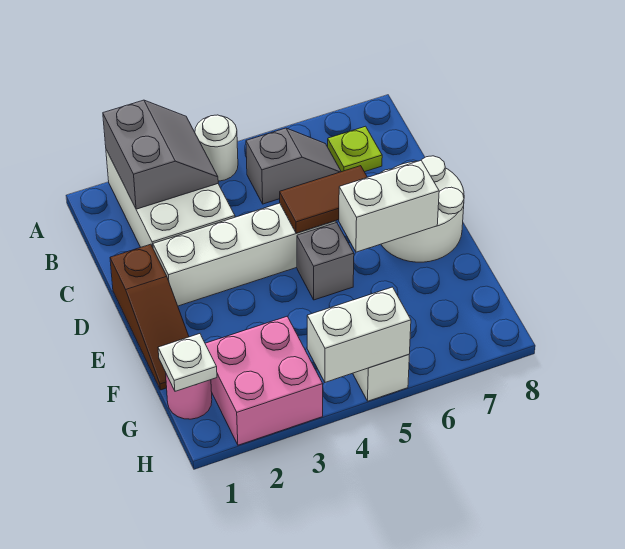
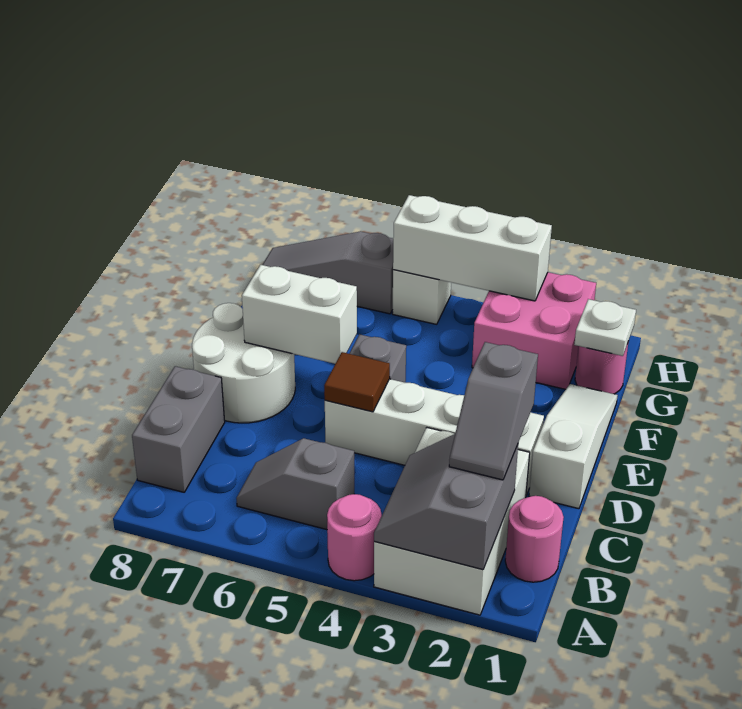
white round brick A4 level 1 -> pink round brick A4 level 1
none -> pink round brick B1 level 1
none -> grey slope B2:C2 level 3 top C
lime plate B7 level 1 -> none
none -> grey brick B8:C8 level 1
brown slope D1:F1 level 1 top D -> white slope D1:F1 level 1 top D
brown tile D5:D6 level 2 -> brown tile D5 level 2
white brick H4:H5 level 2 -> white brick H3:H5 level 2
none -> grey slope H6:H8 level 1 top 6

